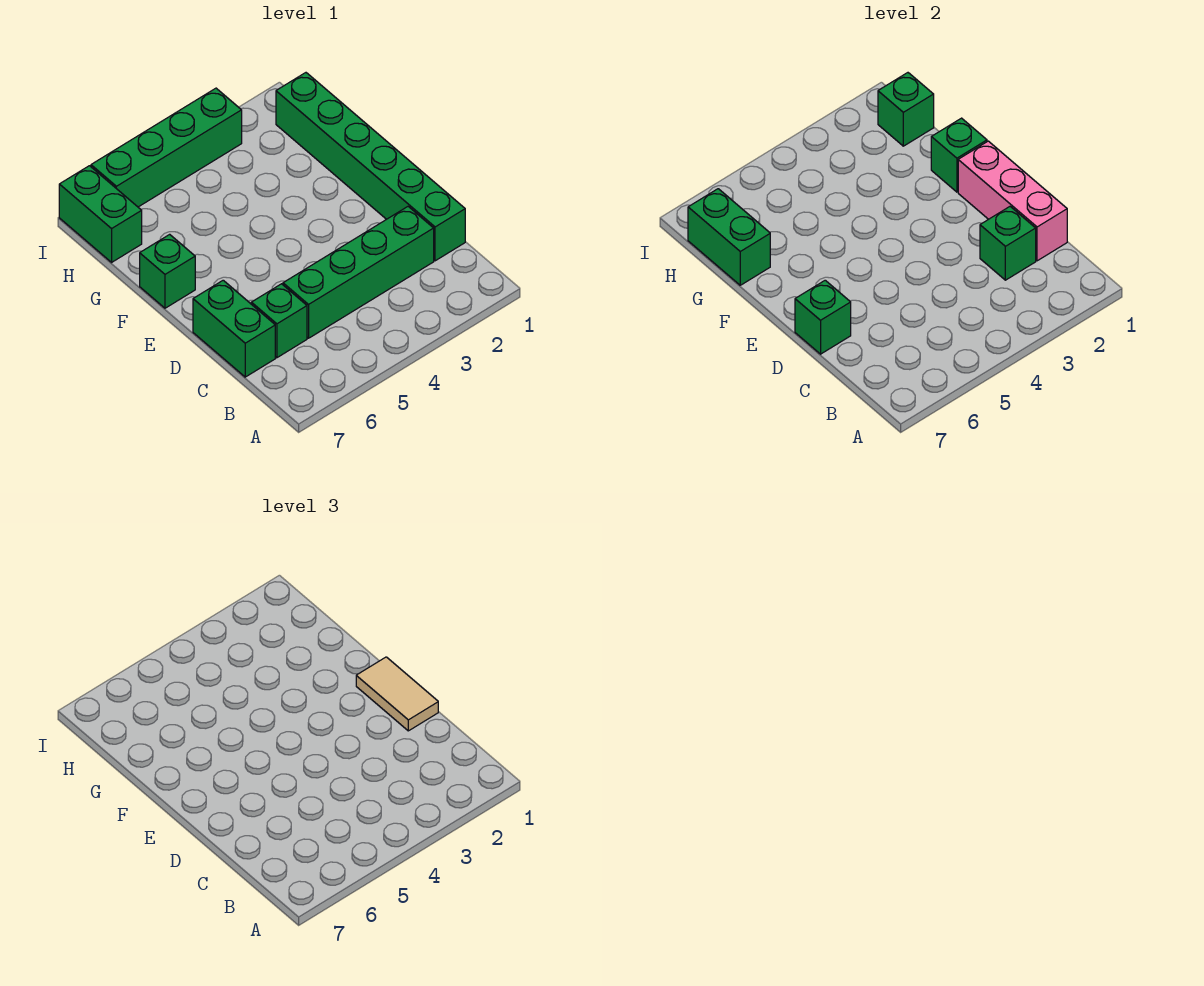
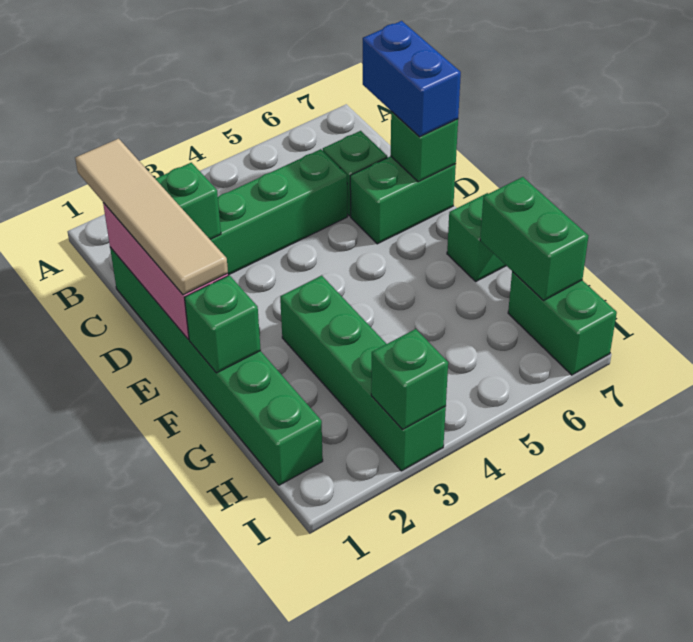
green brick C7:D7 level 1 -> green brick D6:D7 level 1
none -> blue brick C7:D7 level 3
tan tile D1:E1 level 3 -> tan tile B1:E1 level 3
green brick H1 level 2 -> green brick I3 level 2
green brick I3:I6 level 1 -> green brick F3:I3 level 1

